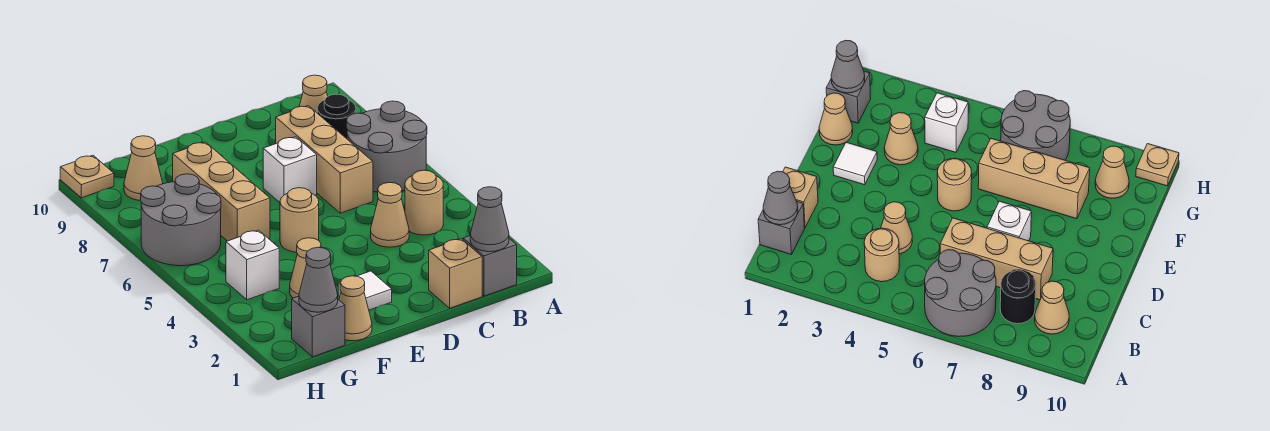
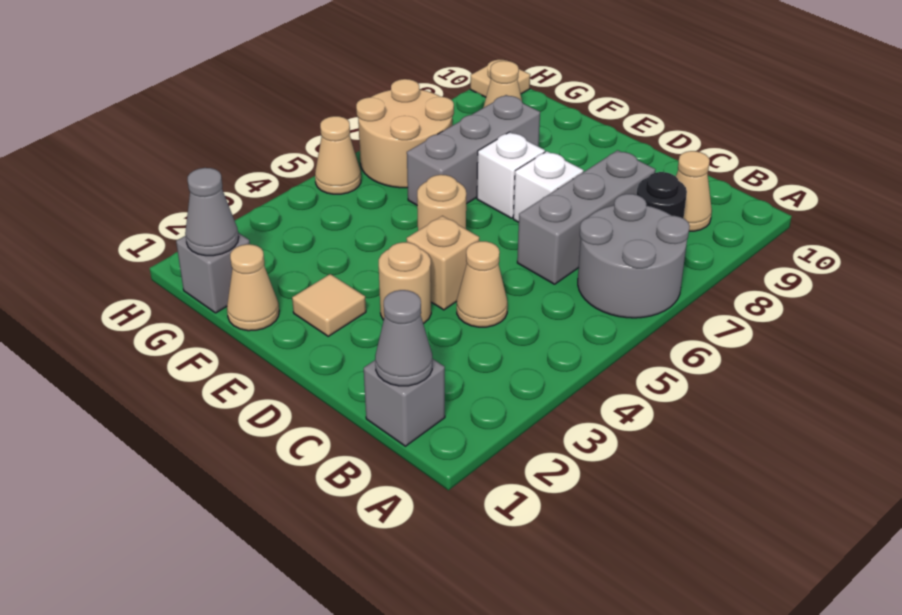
tan round brick B4 level 1 -> tan round brick D3 level 1
tan brick C1 level 1 -> tan brick D4 level 1
tan brick C6:C8 level 1 -> grey brick C6:C8 level 1
white tile E2 level 1 -> tan tile E2 level 1
tan cone F3 level 1 -> tan cone H5 level 1
tan brick F6:F8 level 1 -> grey brick F6:F8 level 1
white brick G4 level 1 -> white brick E7 level 1
grey round brick G6:H7 level 1 -> tan round brick G6:H7 level 1

